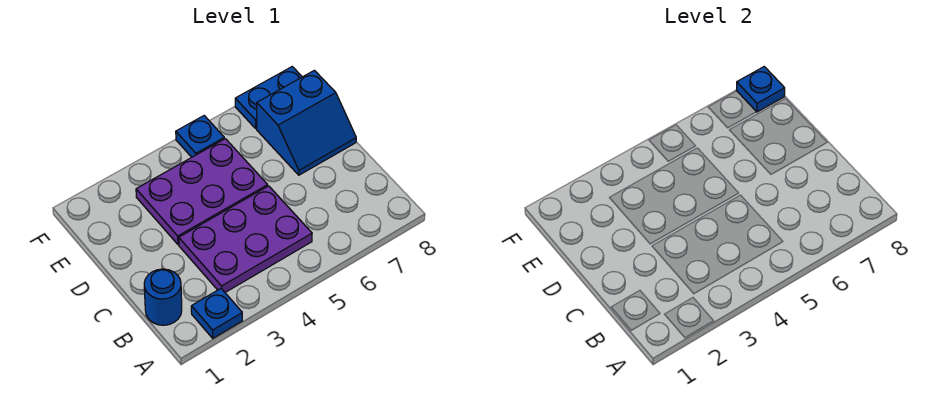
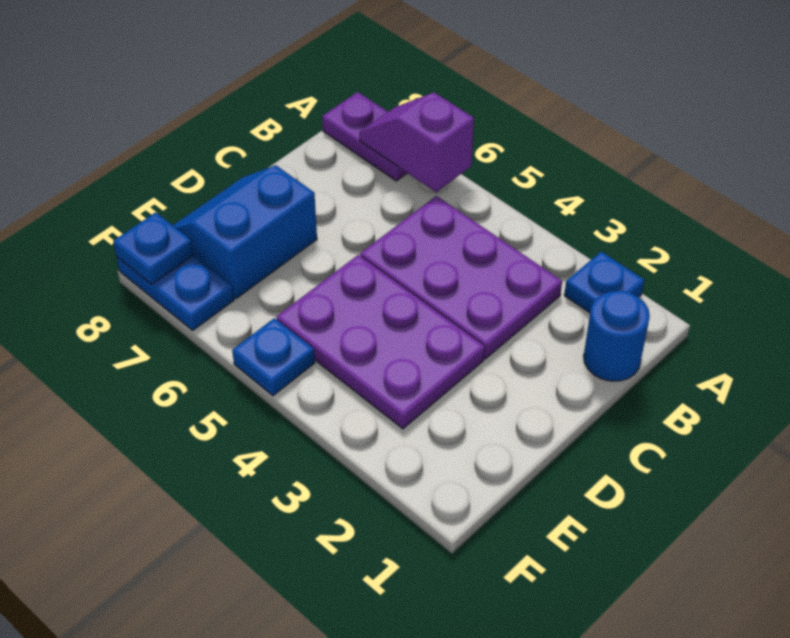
none -> purple slope A6:A7 level 2 top 6
none -> purple plate A7:A8 level 1
blue slope D7:E8 level 1 top E -> blue slope D7:E8 level 1 top 7

